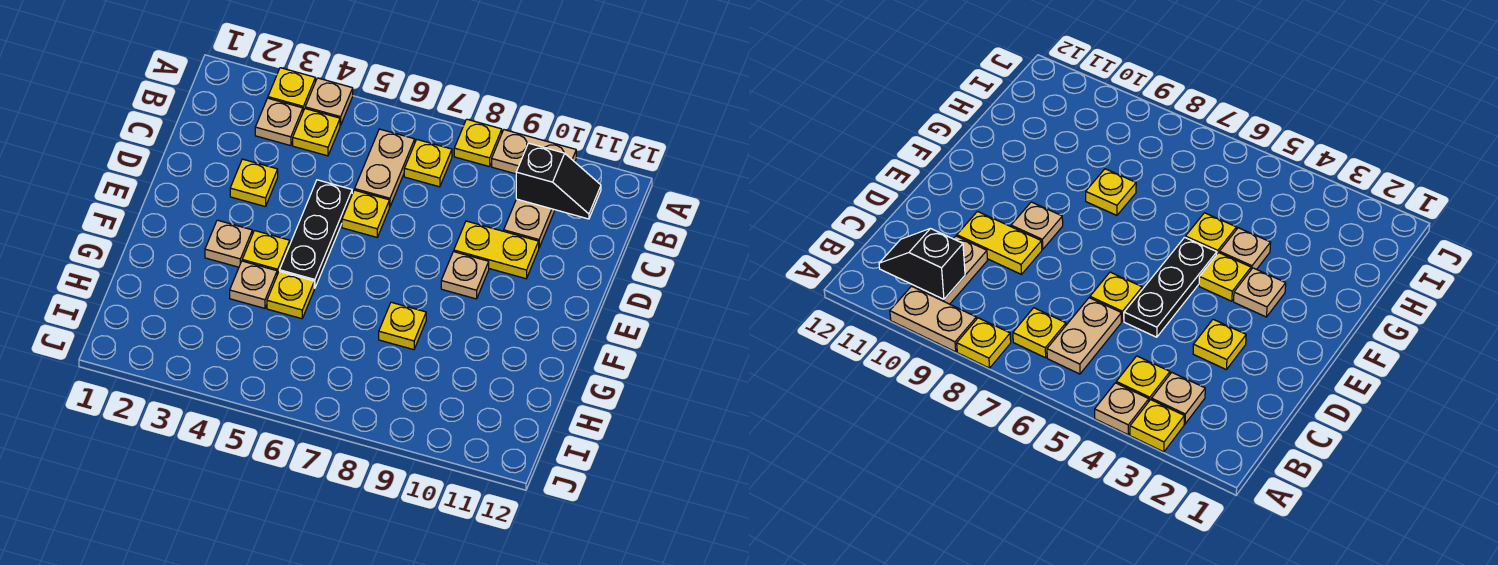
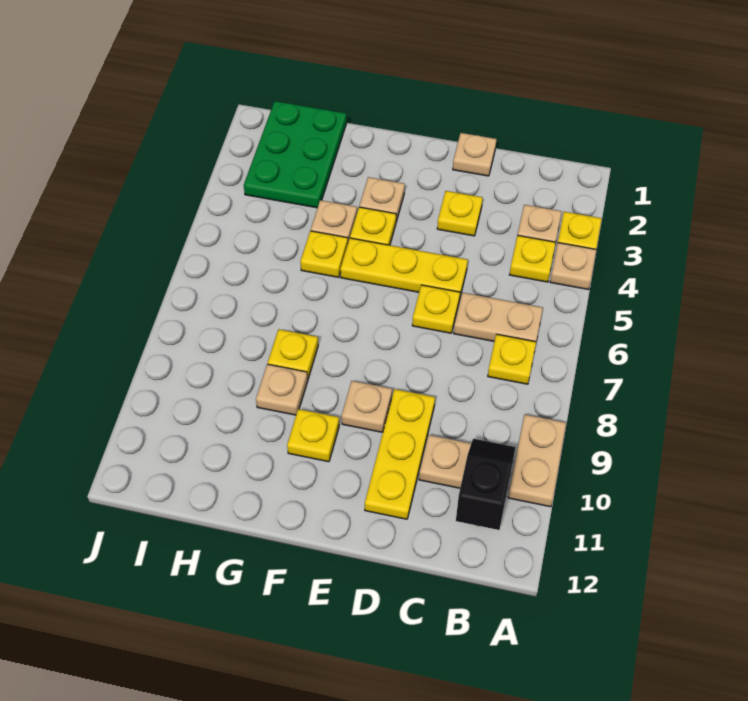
yellow plate A8 level 1 -> yellow plate F10 level 1
black slope B10:B11 level 2 top 10 -> black slope B10:B11 level 2 top 11
none -> tan plate D1 level 1
black plate D5:F5 level 1 -> yellow plate D5:F5 level 1
yellow plate D9:D10 level 1 -> yellow plate D9:D11 level 1
none -> tan plate G9 level 1
none -> green plate H1:I3 level 1

